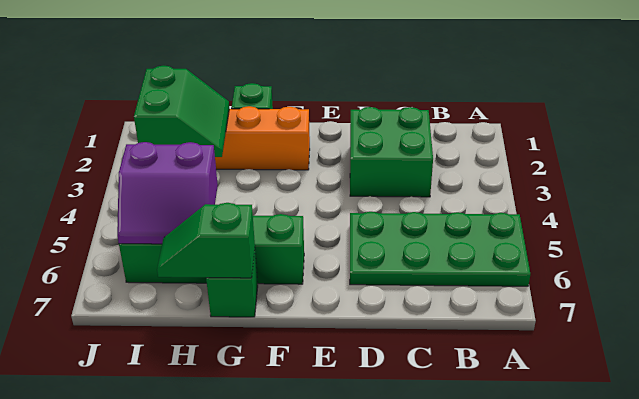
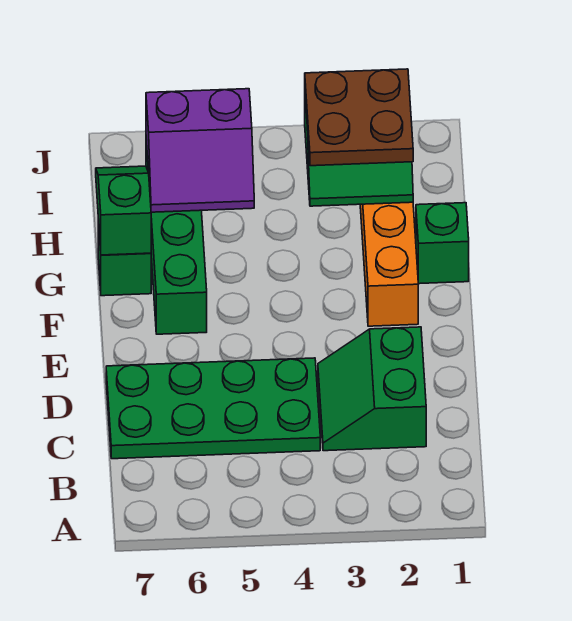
green plate A5:D6 level 1 -> green plate C4:D7 level 1
green brick C2:D3 level 1 -> green slope C2:D3 level 1 top 2
none -> brown plate H2:I3 level 3
purple slope H5:I6 level 2 top 5 -> purple slope H5:I6 level 2 top I

